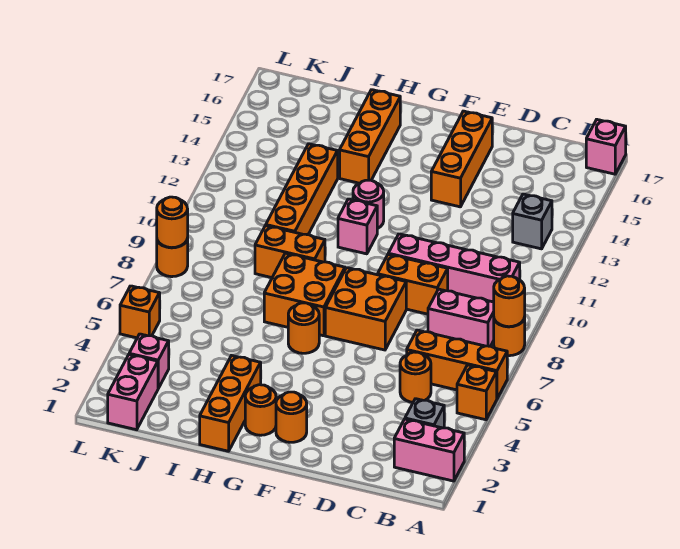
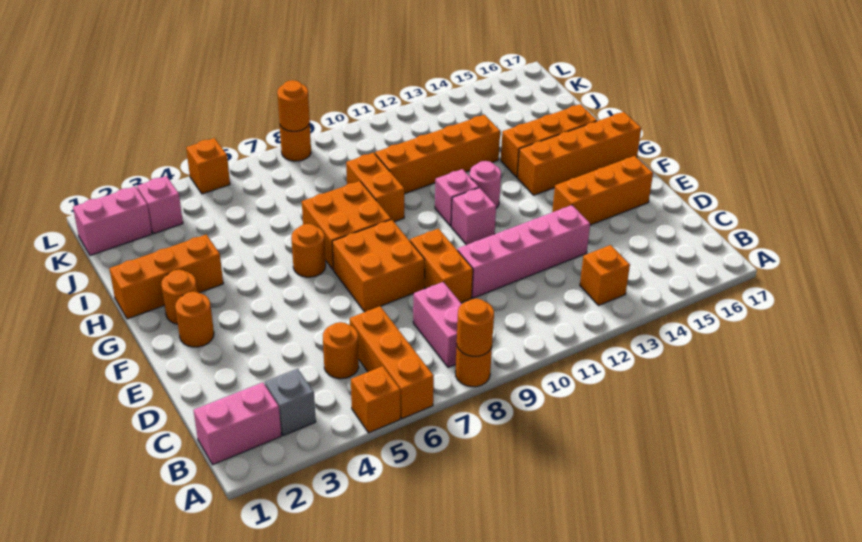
pink brick A2:B2 level 1 -> pink brick B1:B2 level 1
pink brick A17 level 1 -> pink brick F11 level 1
pink brick B10:E10 level 1 -> pink brick D10:D13 level 1
grey brick B13 level 1 -> orange brick B13 level 1
none -> orange brick G14:G17 level 1

